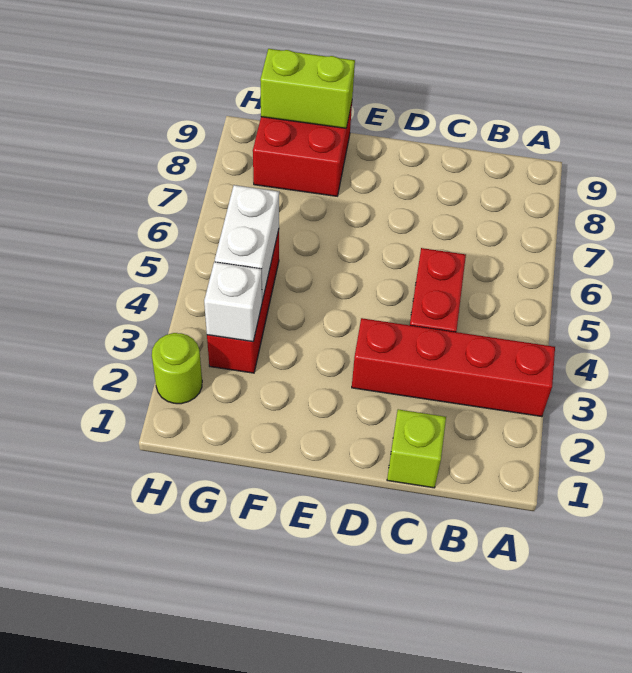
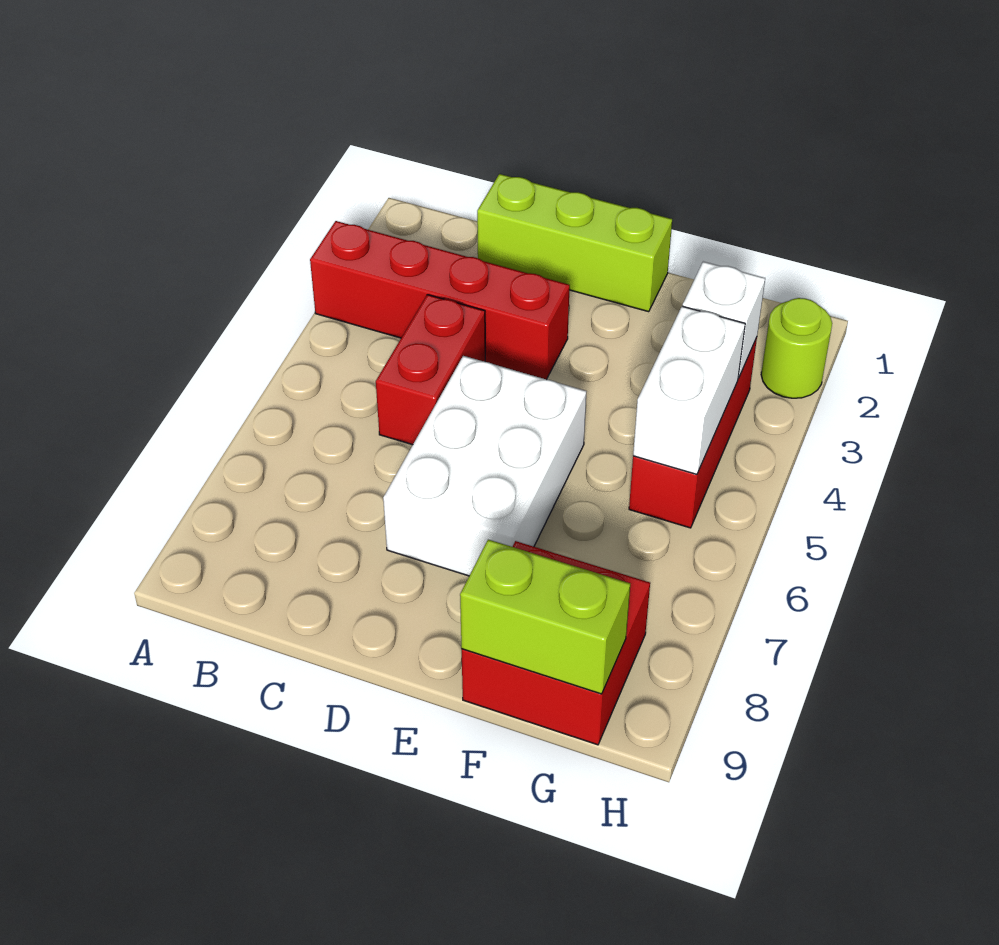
lime brick C1 level 1 -> lime brick C1:E1 level 1
none -> white brick D5:E7 level 1

